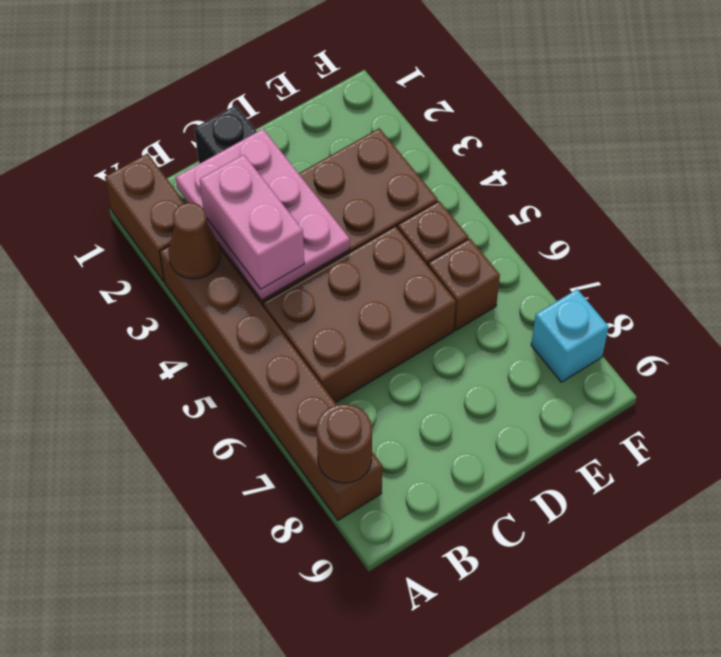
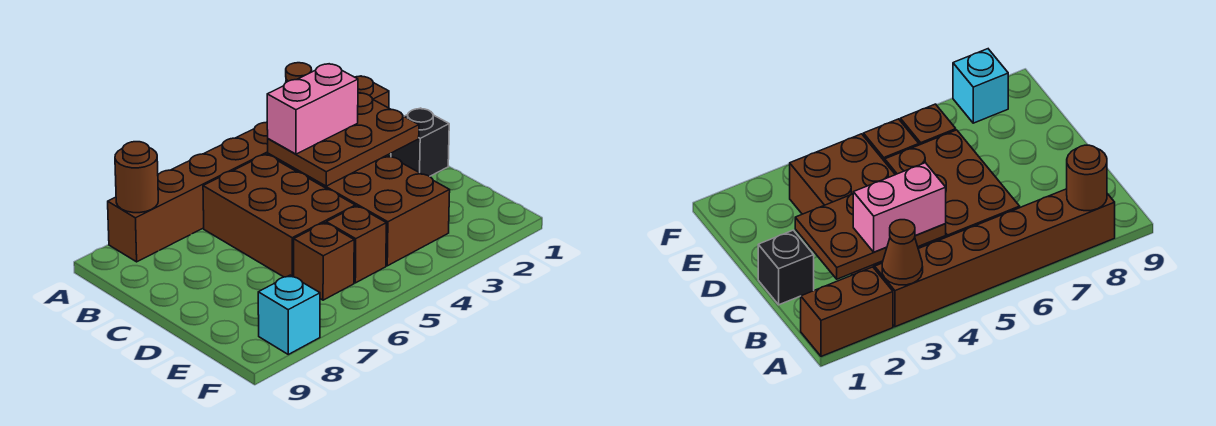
pink plate B2:C4 level 2 -> brown plate B2:C4 level 2

